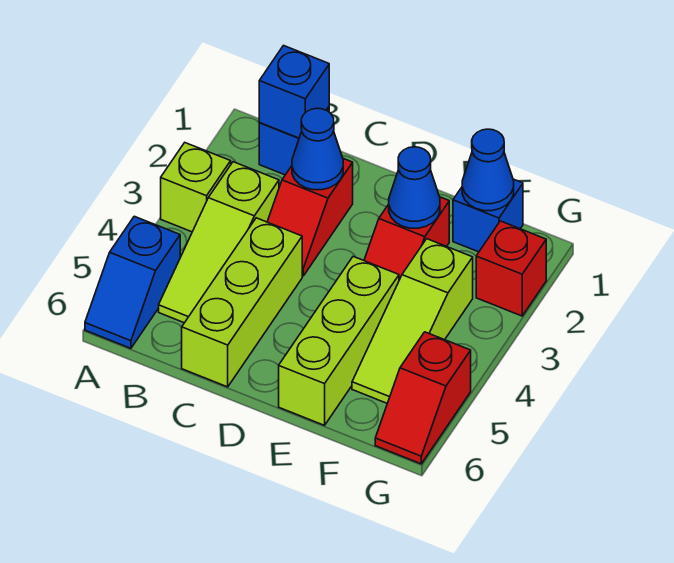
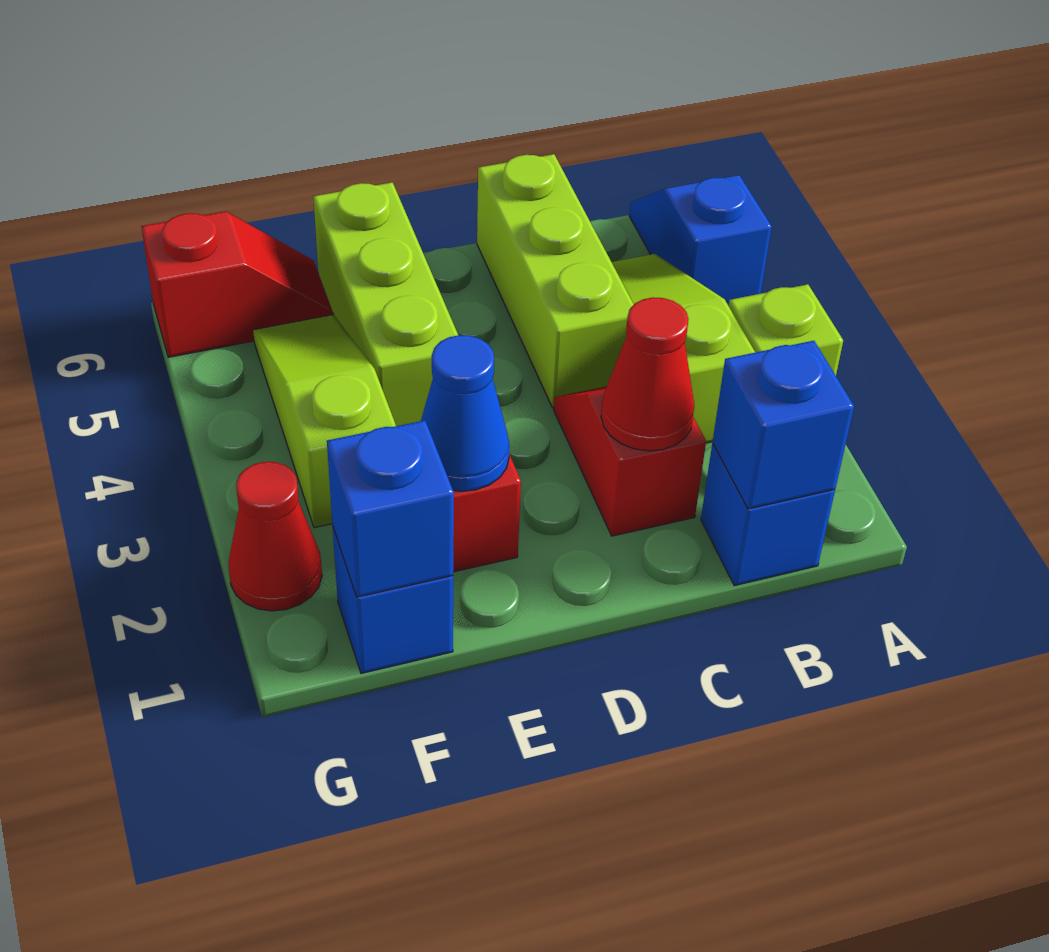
blue cone C2 level 2 -> red cone C2 level 2
blue cone F1 level 2 -> blue brick F1 level 2
red brick G2 level 1 -> red cone G2 level 1
red slope G5:G6 level 1 top 5 -> red slope F6:G6 level 1 top G

